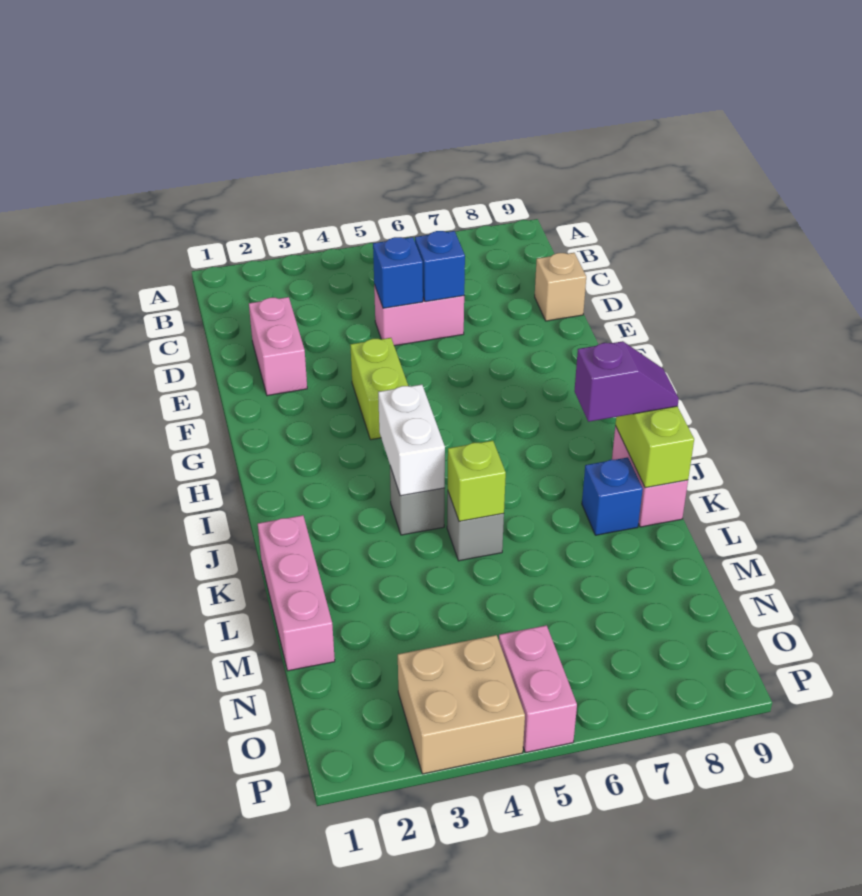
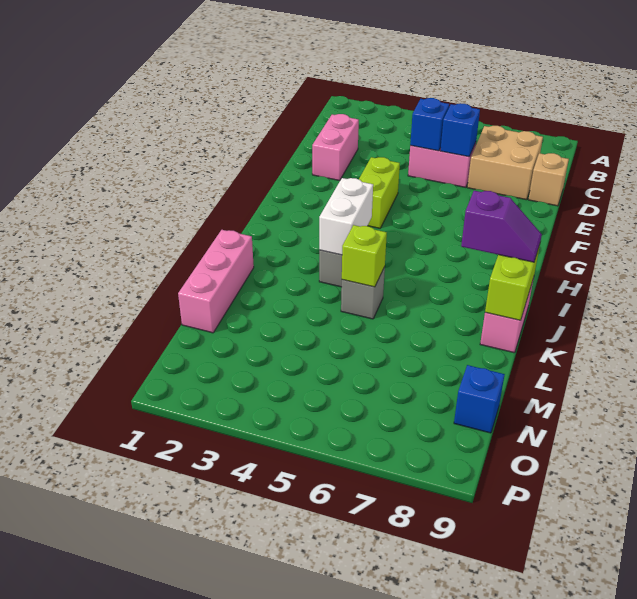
blue brick K8 level 1 -> blue brick N9 level 1
tan brick O3:P4 level 1 -> tan brick C7:D8 level 1
pink brick O5:P5 level 1 -> none

